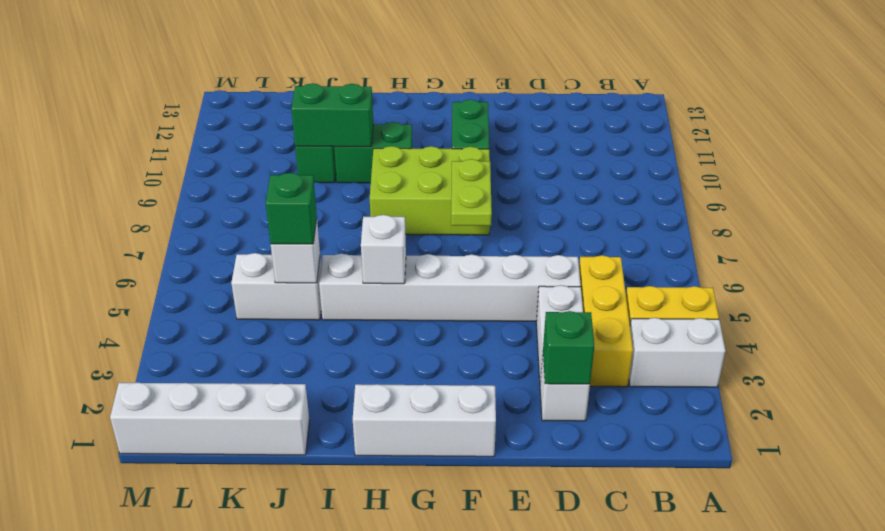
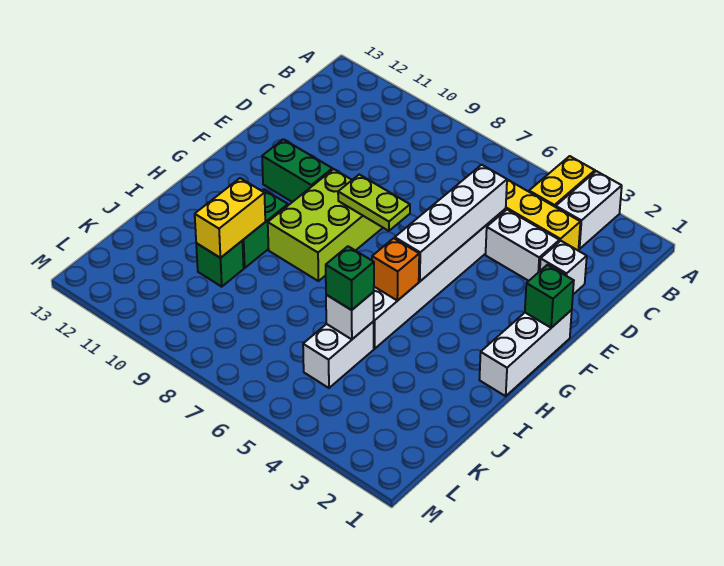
green brick D2 level 2 -> green brick F1 level 2
white brick H5 level 2 -> orange brick H5 level 2
green brick I10:J10 level 2 -> yellow brick I10:J10 level 2
white brick J1:M1 level 1 -> white brick D5:G5 level 2

